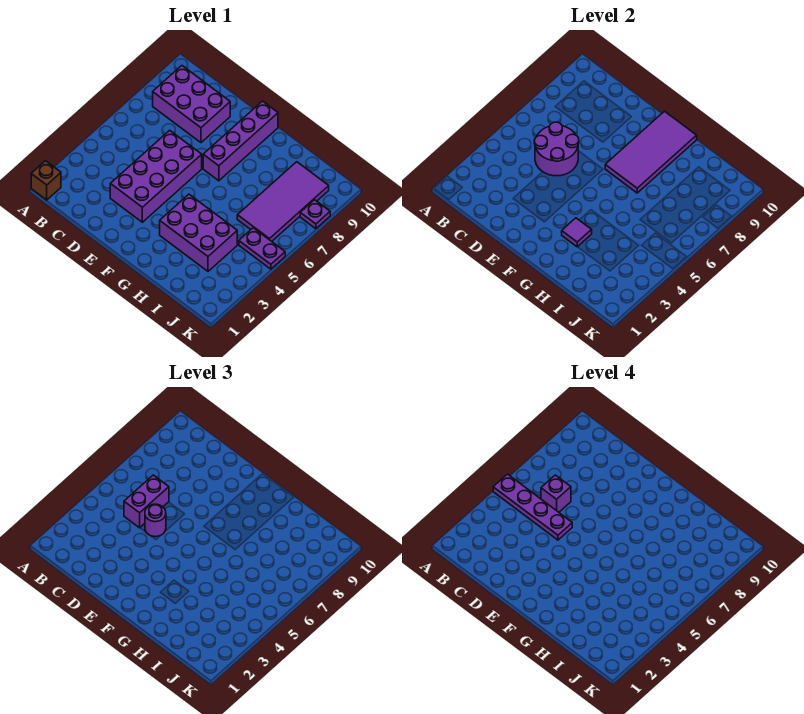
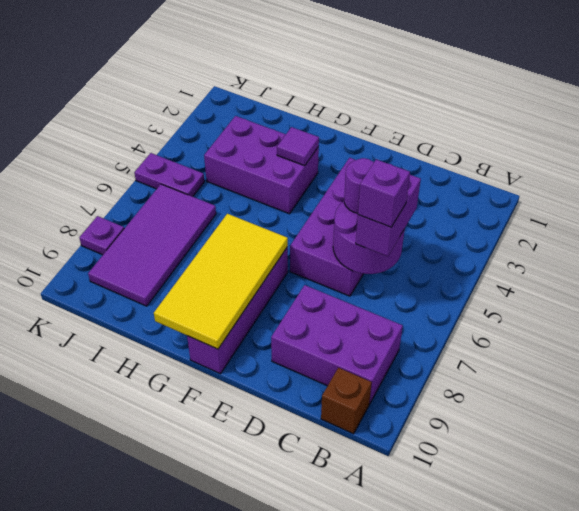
brown brick A1 level 1 -> brown brick B10 level 1
purple plate A5:D5 level 4 -> none
purple tile F7:G10 level 2 -> yellow tile F7:G10 level 2

